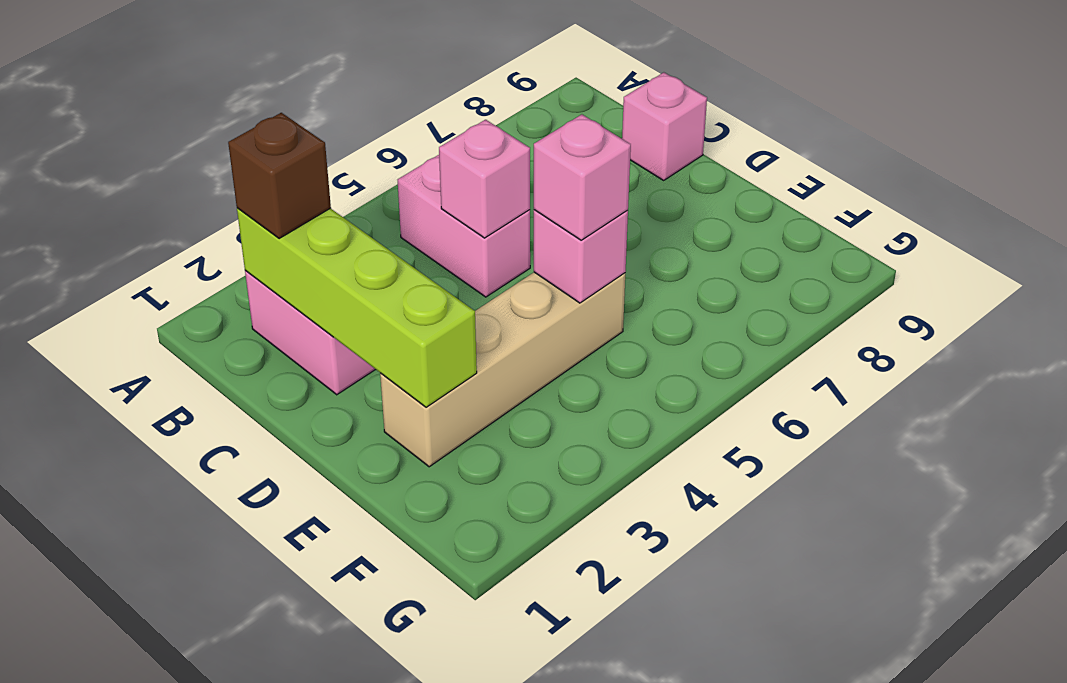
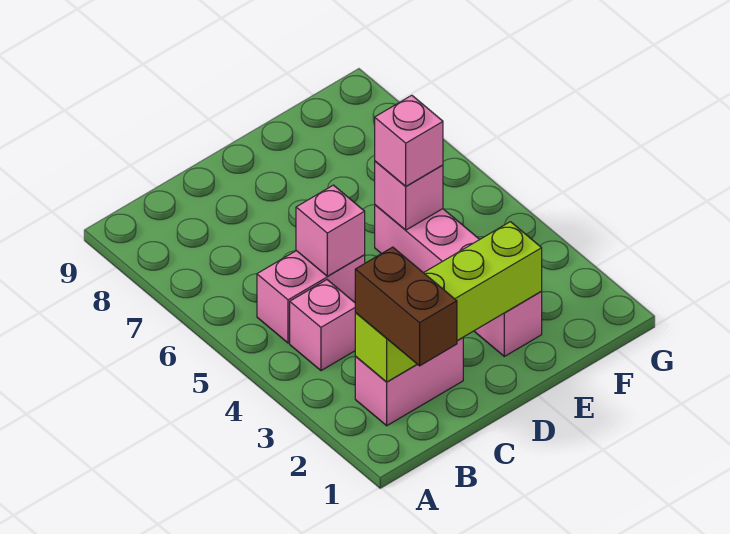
brown brick B2 level 3 -> brown brick B1:B2 level 3
pink brick C9 level 1 -> pink brick B4 level 1
tan brick E2:E5 level 1 -> pink brick E2:E5 level 1

